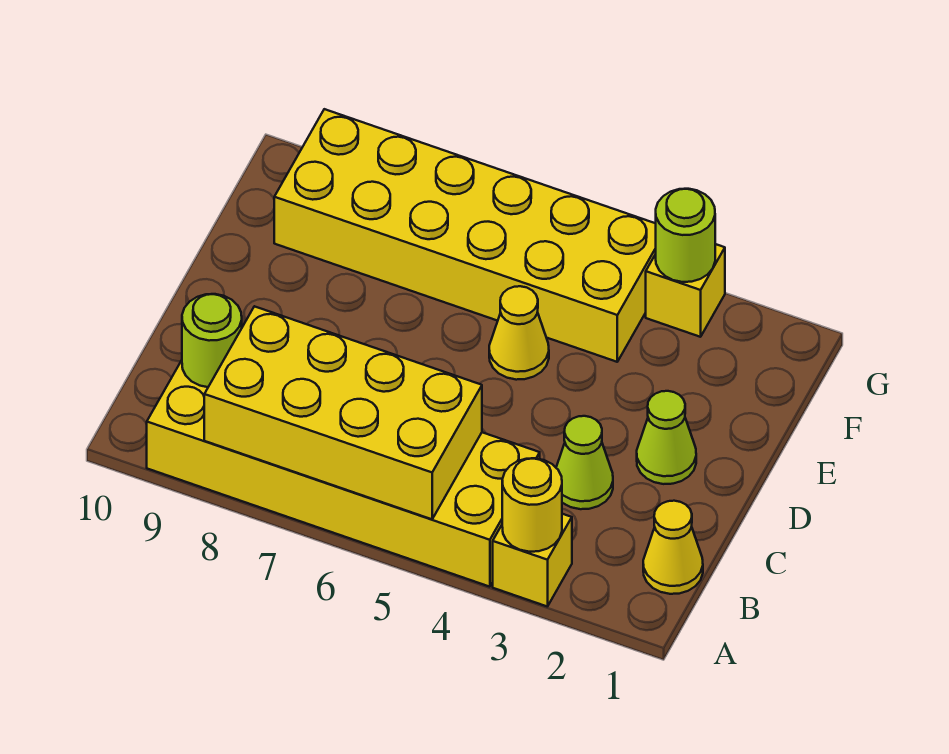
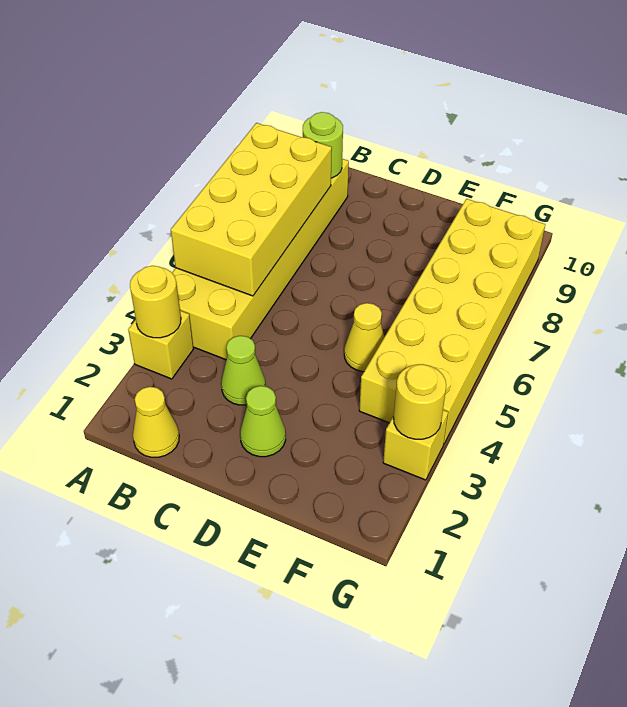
lime round brick G3 level 2 -> yellow round brick G3 level 2

